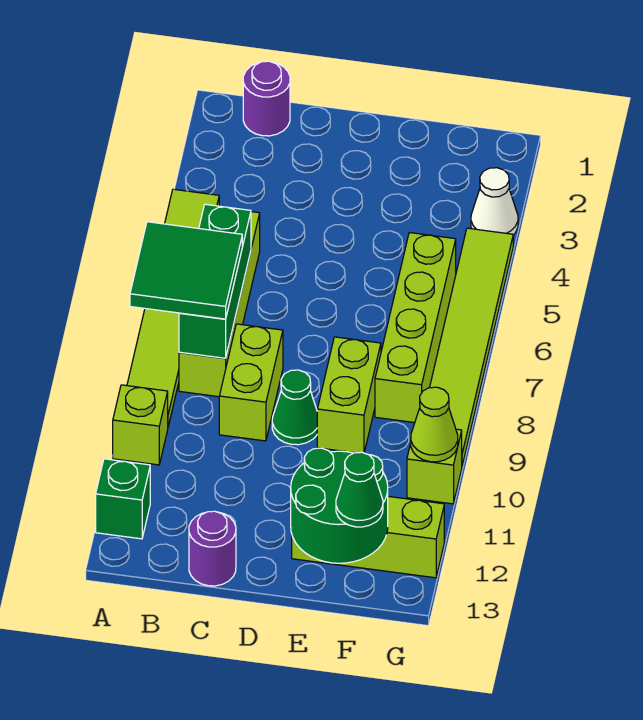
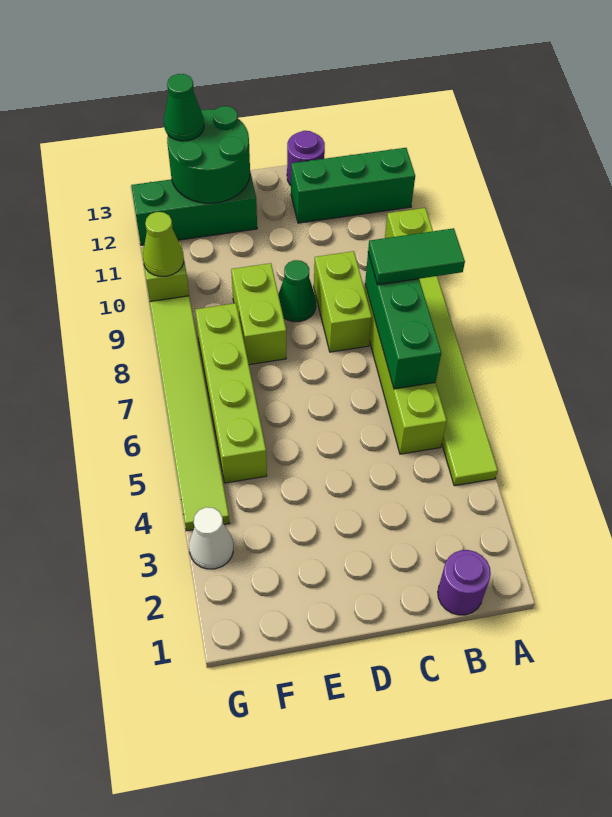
green tile A7:B8 level 3 -> green tile A8:B8 level 3
green brick A12 level 1 -> green brick A12:C12 level 1
lime brick E12:G12 level 1 -> green brick E12:G12 level 1

